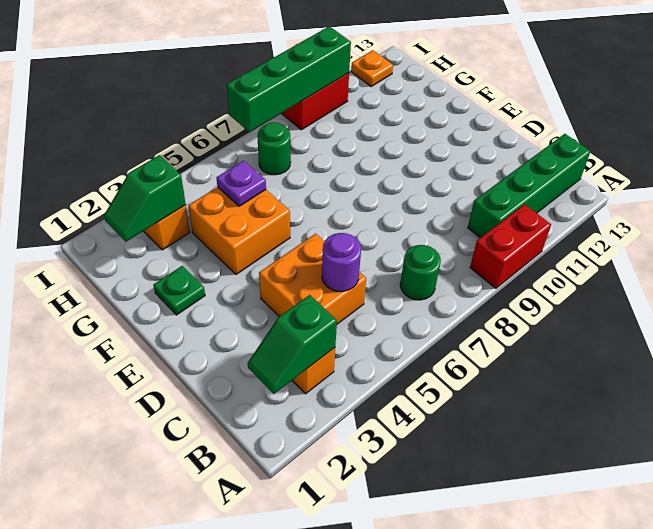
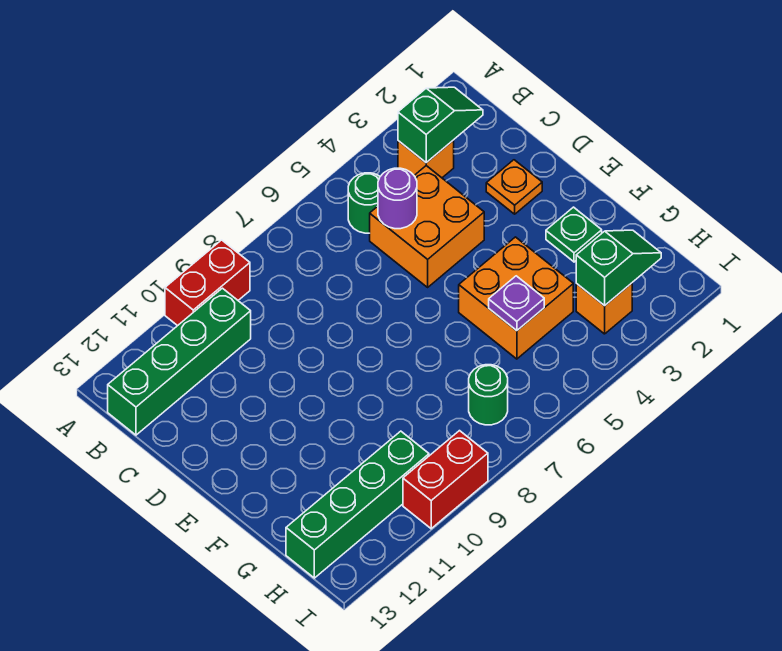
green round brick B7 level 1 -> green round brick B5 level 1
green brick I7:I10 level 2 -> green brick H10:H13 level 1
orange plate I12 level 1 -> orange plate D2 level 1

